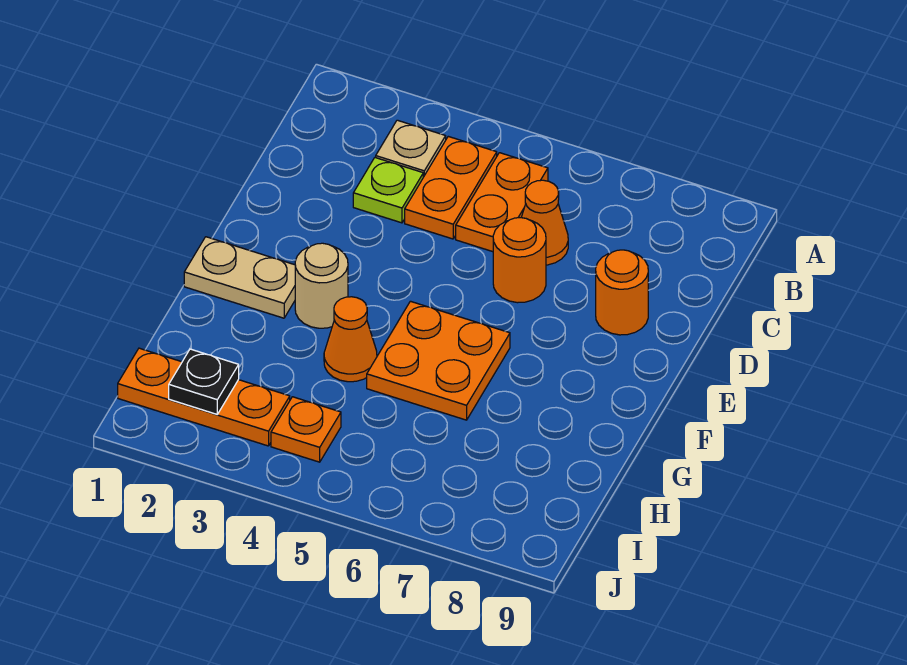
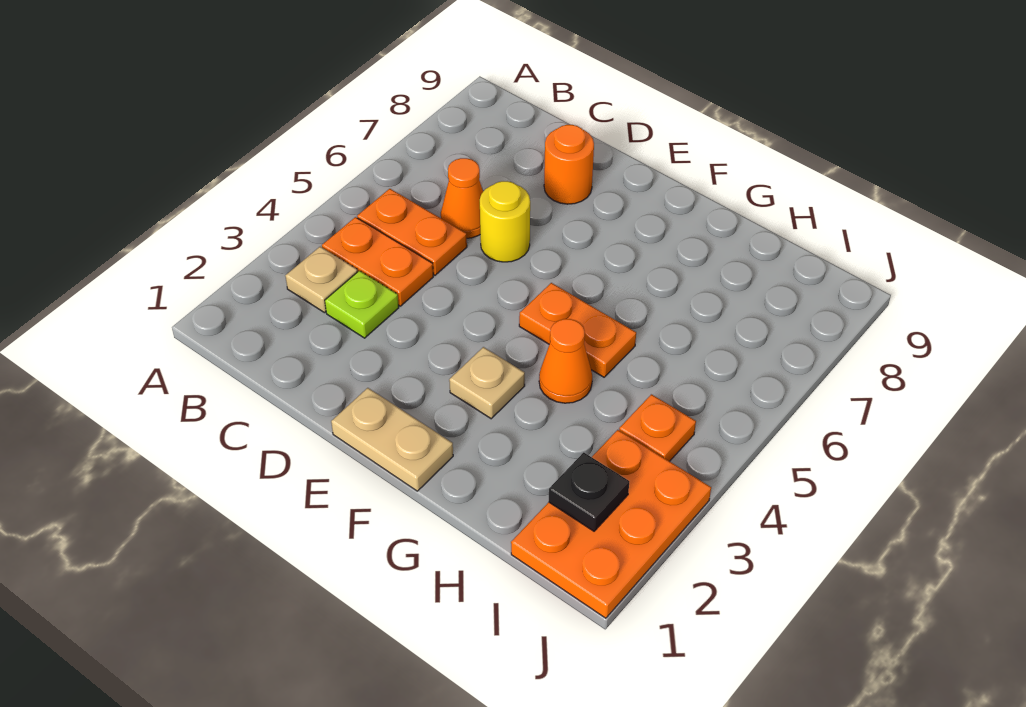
orange round brick D6 level 1 -> yellow round brick D6 level 1
tan plate F1:F2 level 1 -> tan plate E1:F1 level 1
tan round brick F3 level 1 -> tan plate F3 level 1
orange plate F5:G6 level 1 -> orange plate F5:G5 level 1
orange plate I1:I3 level 1 -> orange plate I1:J3 level 1

